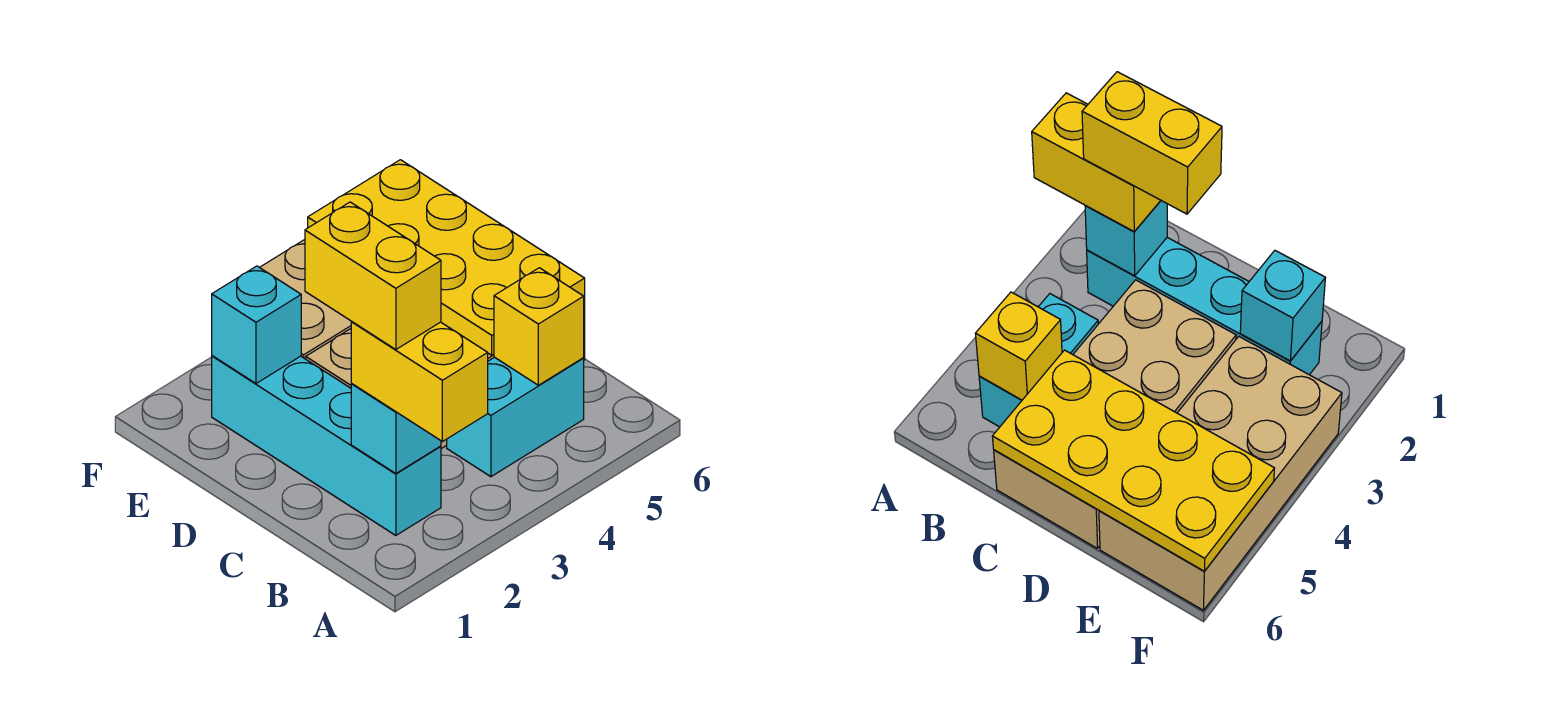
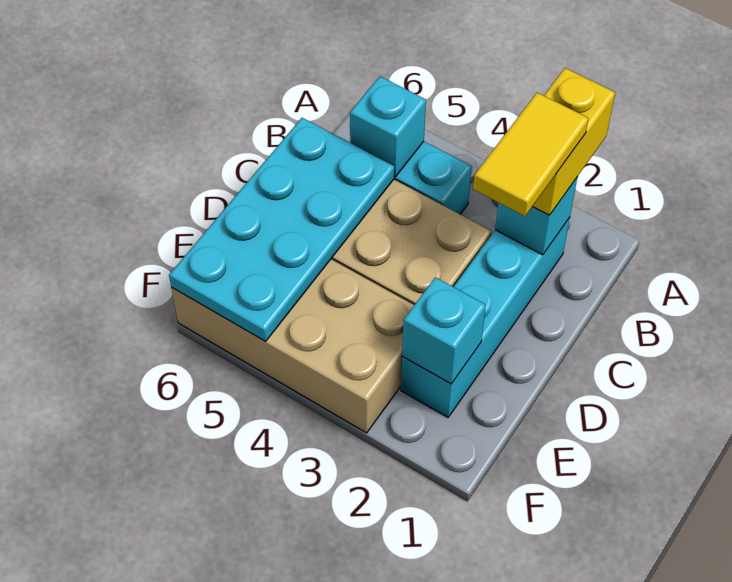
yellow brick B2:C2 level 4 -> yellow tile B2:C2 level 4
yellow brick B5 level 2 -> cyan brick B5 level 2
yellow plate C5:F6 level 2 -> cyan plate C5:F6 level 2

